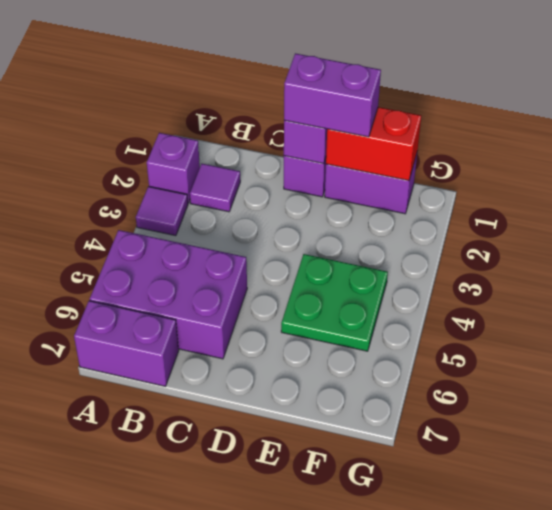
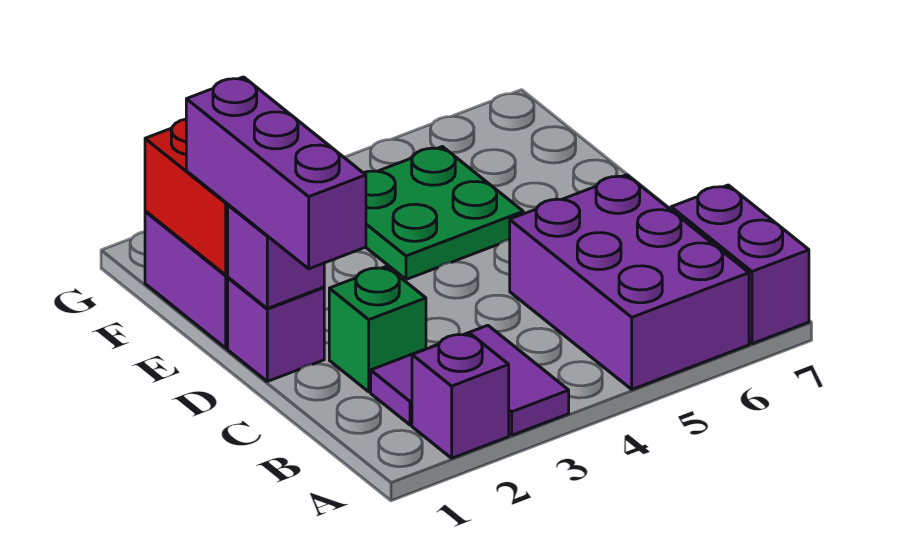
purple tile A3 level 1 -> purple tile A3:B3 level 1
none -> green brick C2 level 1
purple brick D1:E1 level 3 -> purple brick C1:E1 level 3

